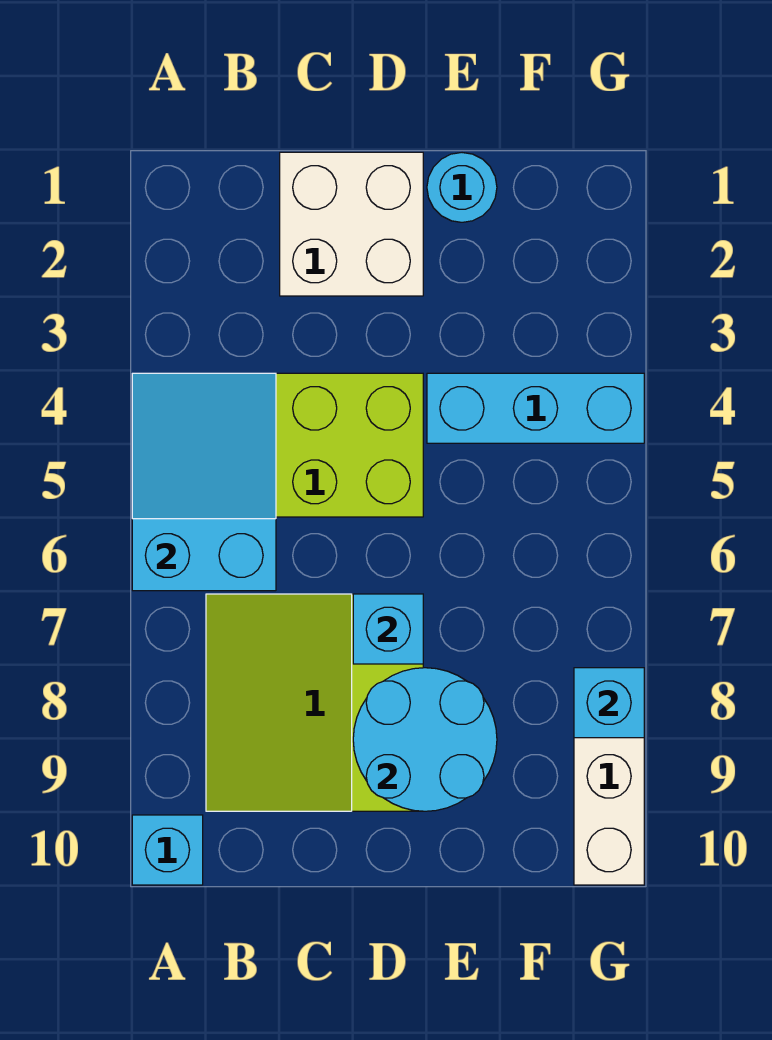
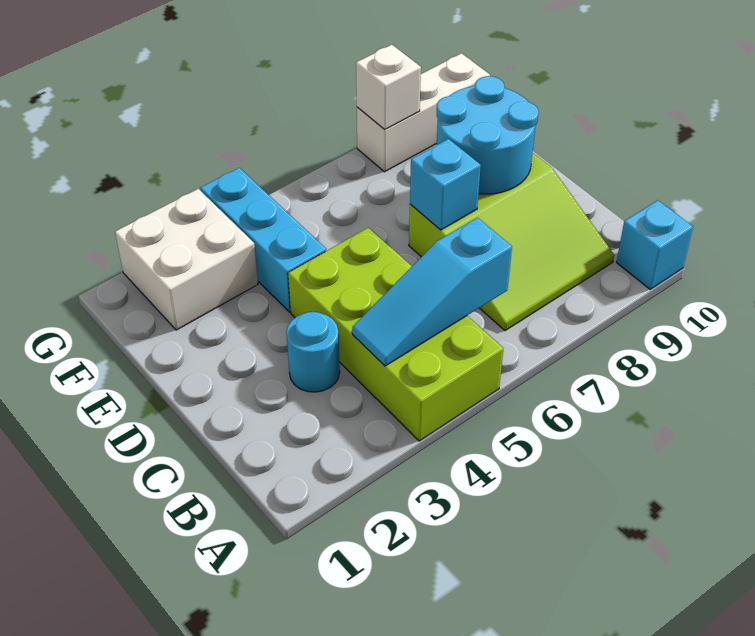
cyan slope A4:B6 level 2 top 6 -> cyan slope B4:B6 level 2 top 6
white brick C1:D2 level 1 -> white brick F2:G3 level 1
cyan round brick E1 level 1 -> cyan round brick C3 level 1
cyan brick G8 level 2 -> white brick G8 level 2

